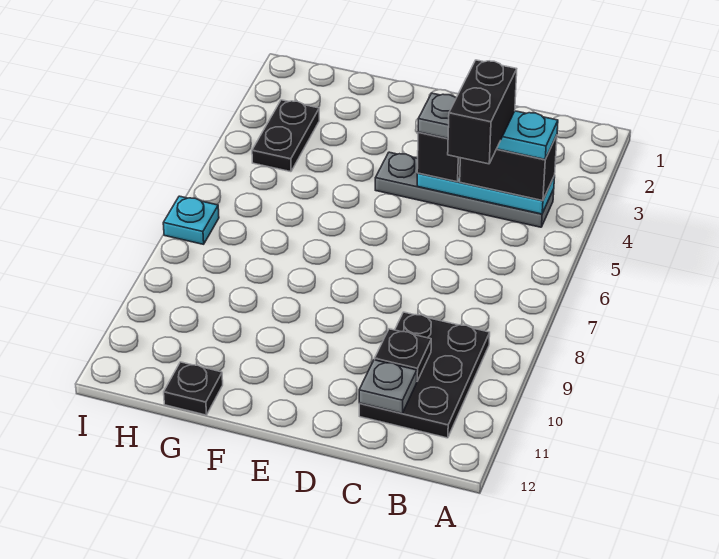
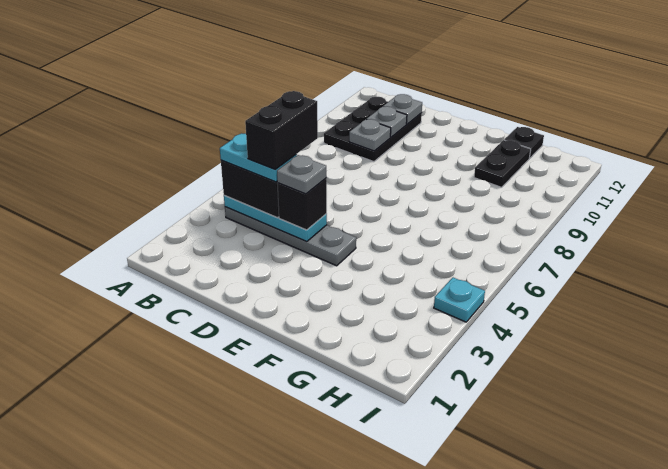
none -> grey plate C9 level 2
black plate C10 level 2 -> grey plate C10 level 2
black plate H3:H4 level 1 -> black plate G10:G11 level 1
cyan plate I7 level 1 -> cyan plate I4 level 1

